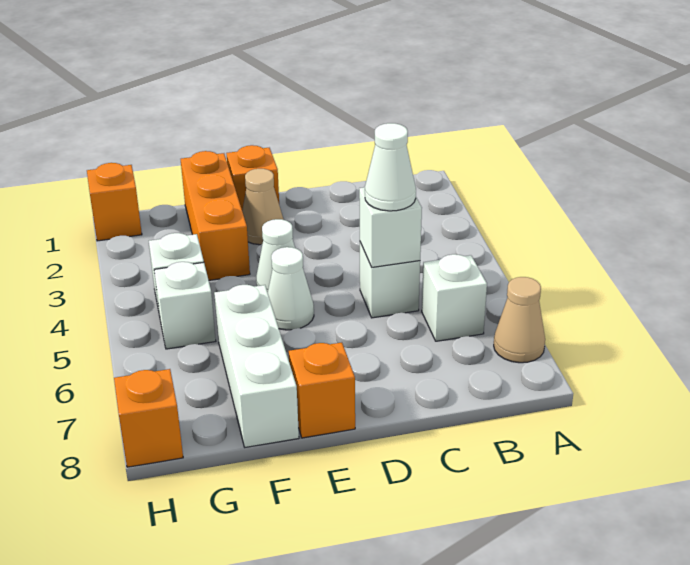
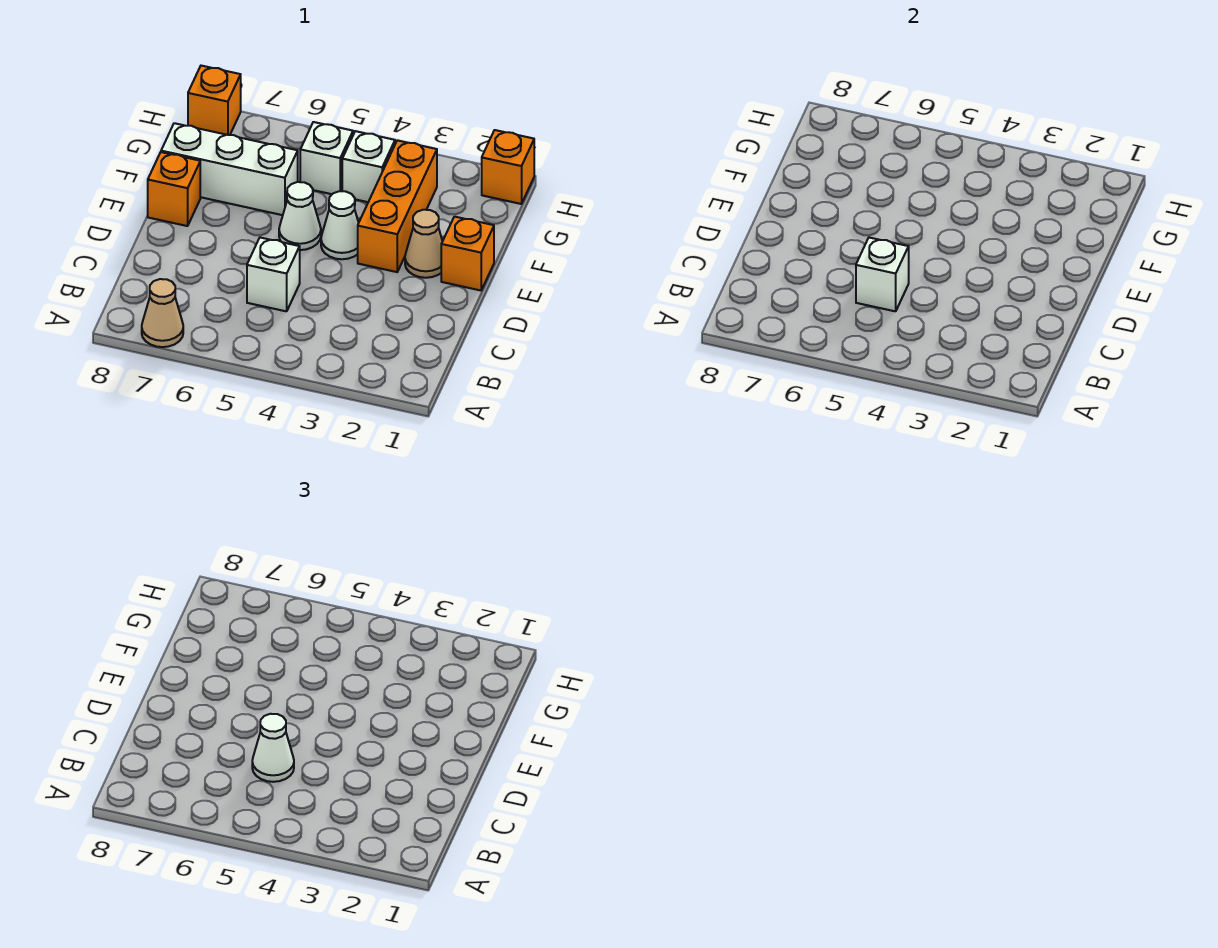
white brick B6 level 1 -> none
orange brick F1:F3 level 1 -> orange brick E3:G3 level 1

